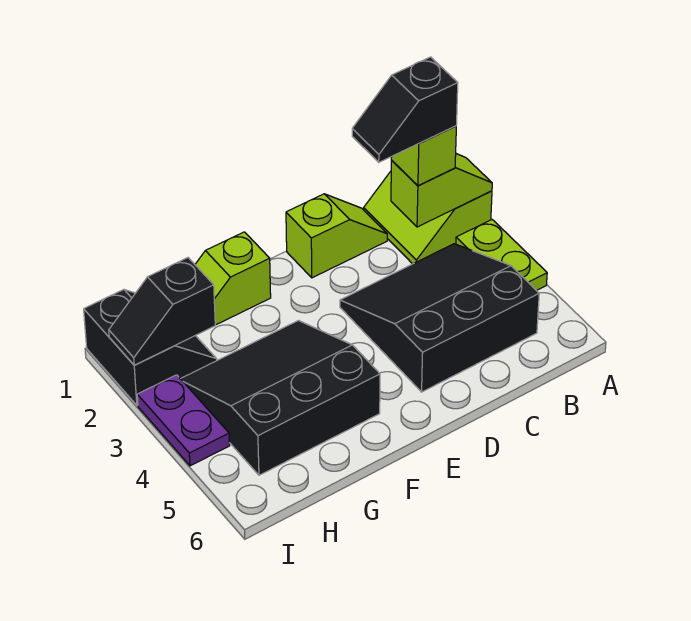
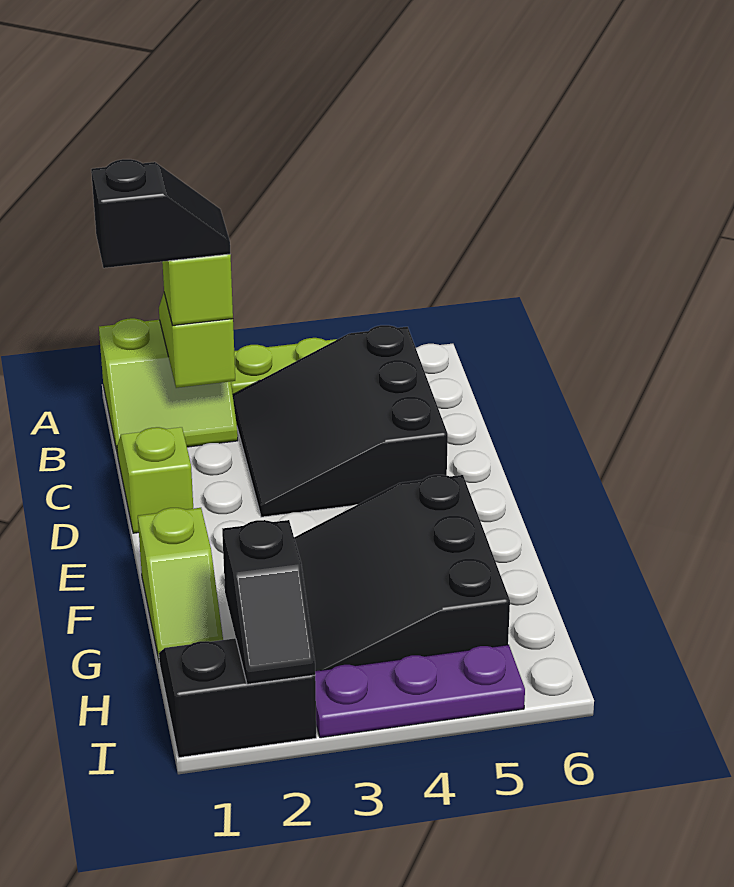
black slope B2:C2 level 4 top B -> black slope B1:B2 level 4 top 1
purple plate I3:I4 level 1 -> purple plate I3:I5 level 1

